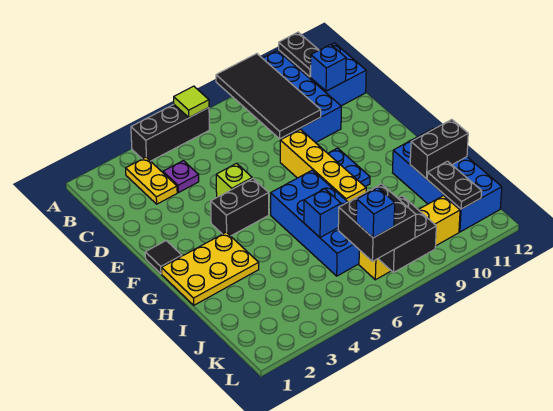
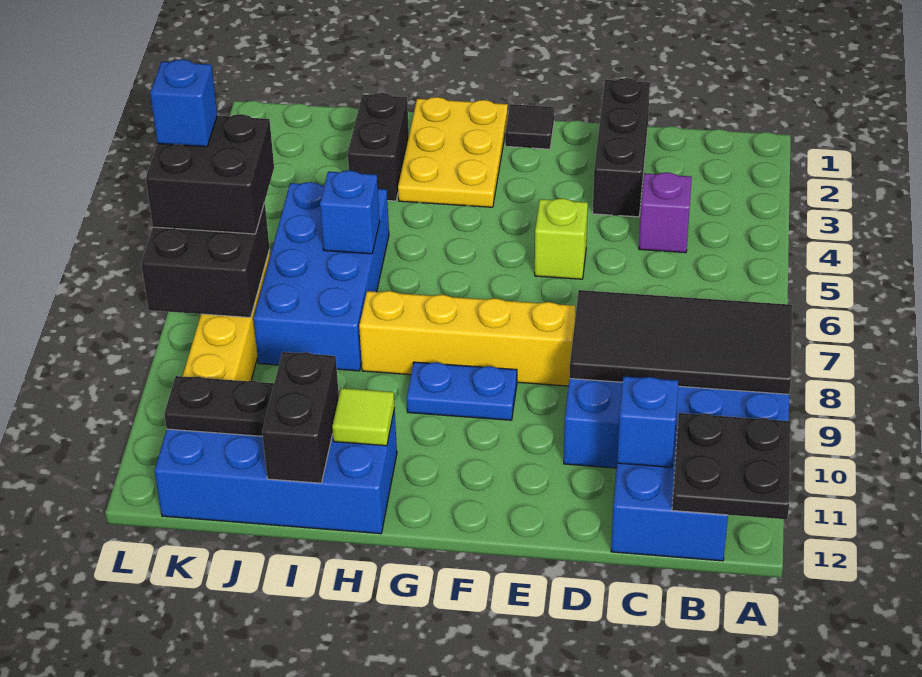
black brick A4:A6 level 1 -> black brick D1:D3 level 1
lime tile A6 level 2 -> lime tile H11 level 2
black plate A11:B11 level 2 -> black plate A11:B12 level 2
yellow plate B3:C3 level 1 -> none
purple plate C4 level 1 -> purple brick C4 level 1
black brick F4:F5 level 1 -> black brick I2:I3 level 1
blue brick G6:J7 level 1 -> blue brick I5:J8 level 1

